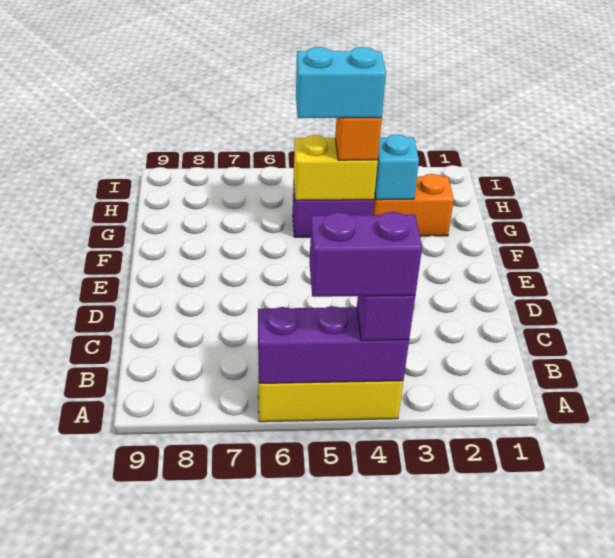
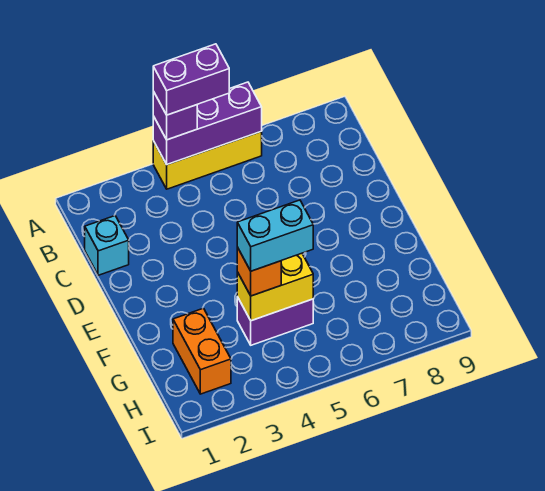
orange brick G2:G3 level 1 -> orange brick G2:H2 level 1
cyan brick G3 level 2 -> cyan brick C1 level 1

